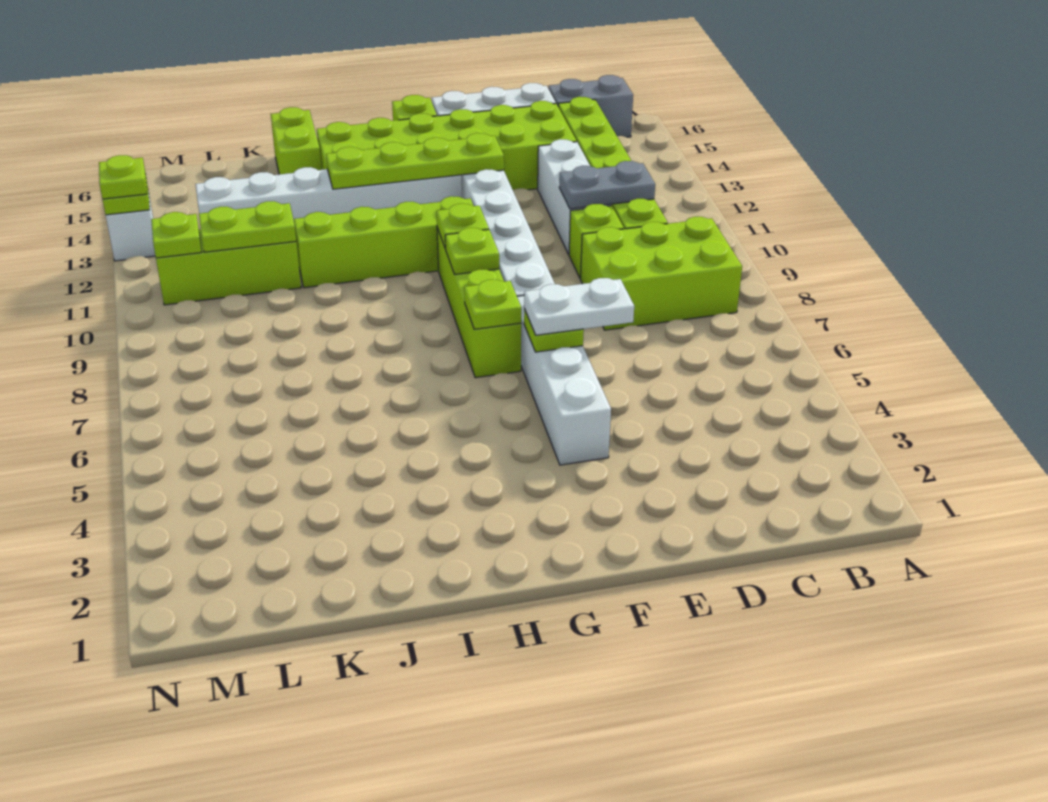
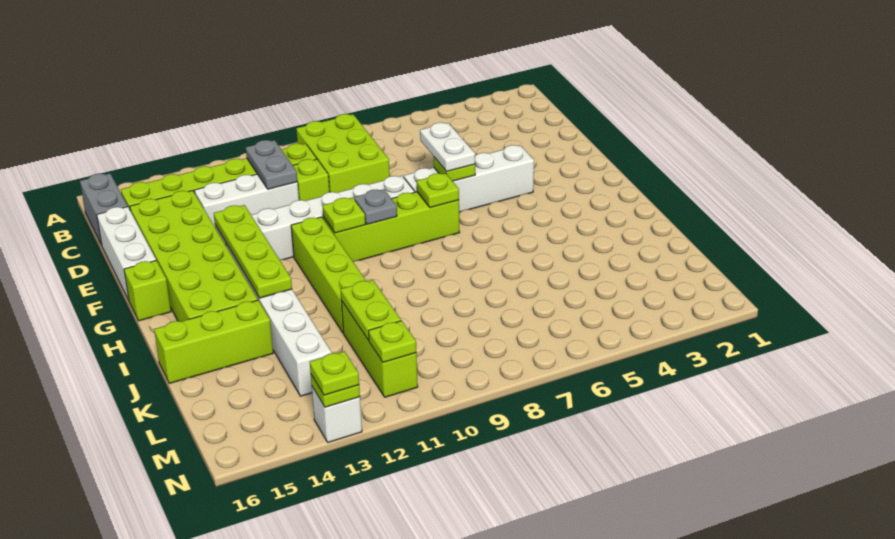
lime plate G9 level 2 -> grey plate G9 level 2
lime brick J15:J16 level 1 -> lime brick J14:J16 level 1

